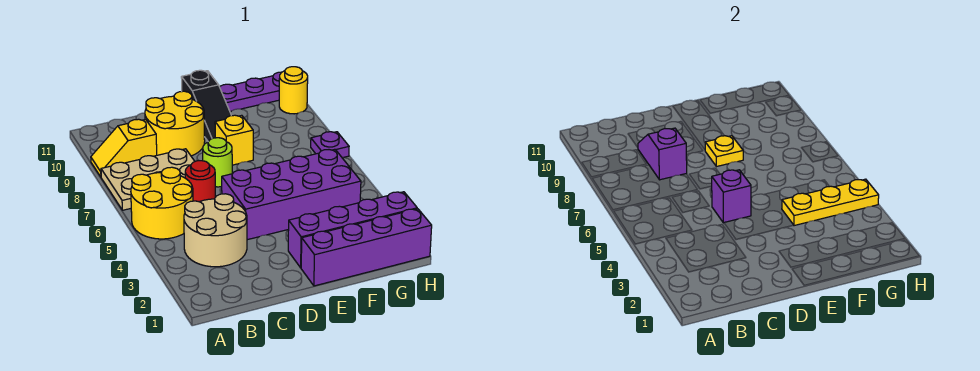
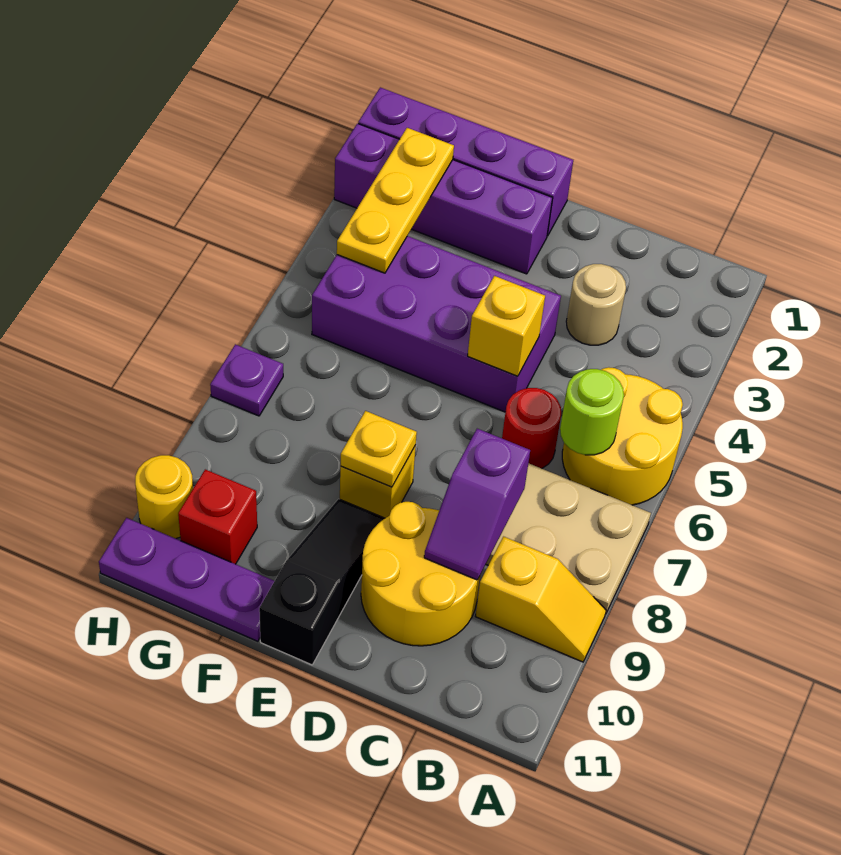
tan round brick B3:C4 level 1 -> tan round brick C3 level 1
purple brick D5 level 2 -> yellow brick D5 level 2
lime round brick D7 level 1 -> lime round brick B6 level 2
yellow plate F4:H4 level 2 -> yellow plate G2:G4 level 2
none -> red brick G10 level 1

